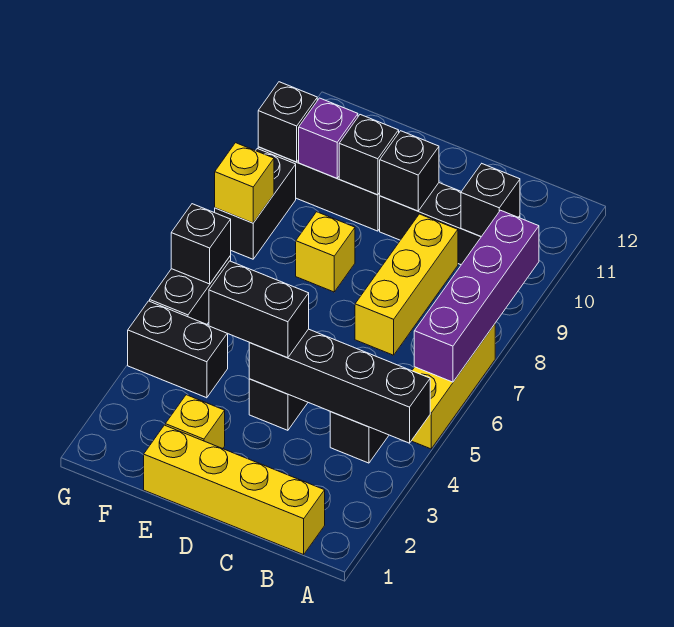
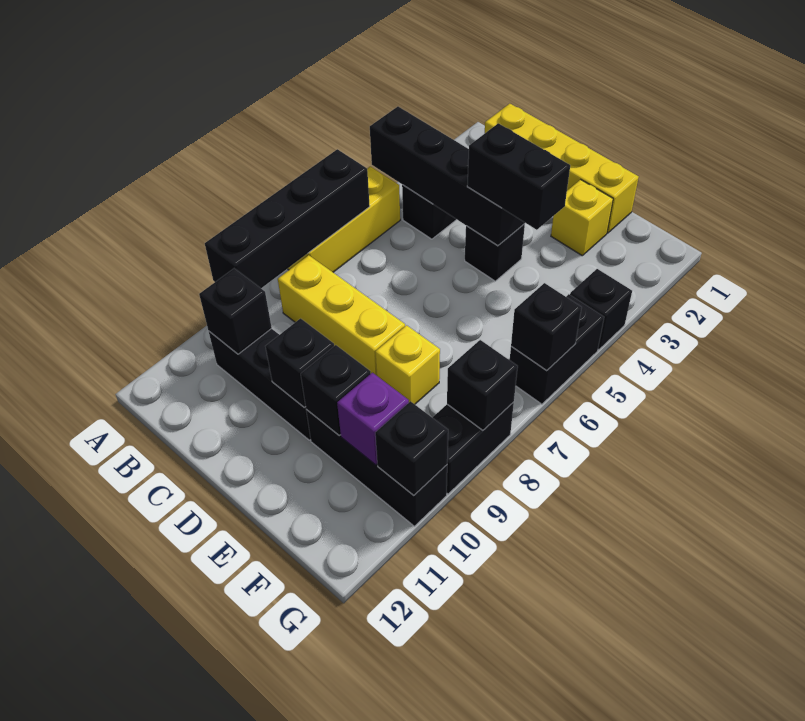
purple brick A6:A9 level 2 -> black brick A6:A9 level 2
yellow brick C7:C9 level 1 -> yellow brick B8:D8 level 1
black brick F4:G4 level 1 -> black brick G4 level 1
yellow brick G8 level 2 -> black brick G8 level 2

